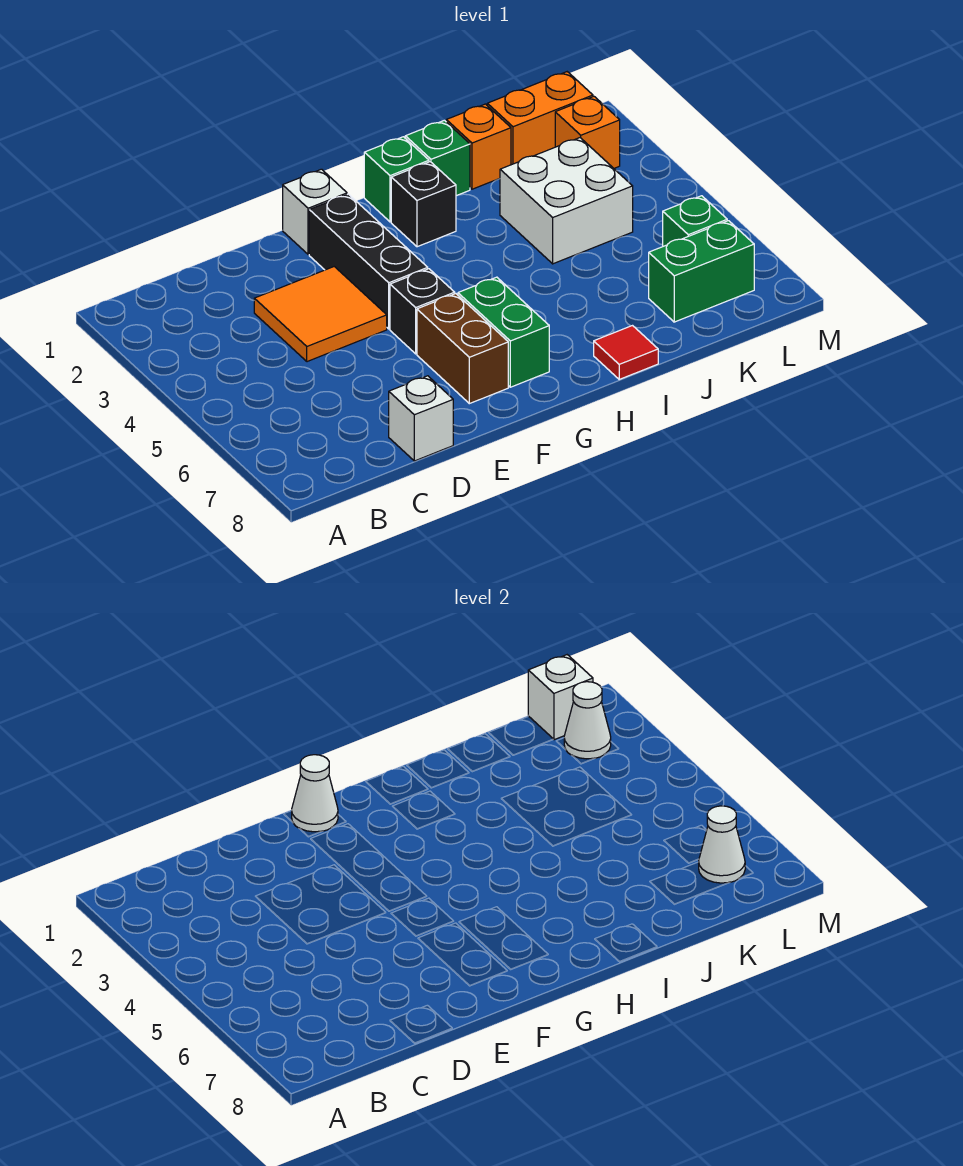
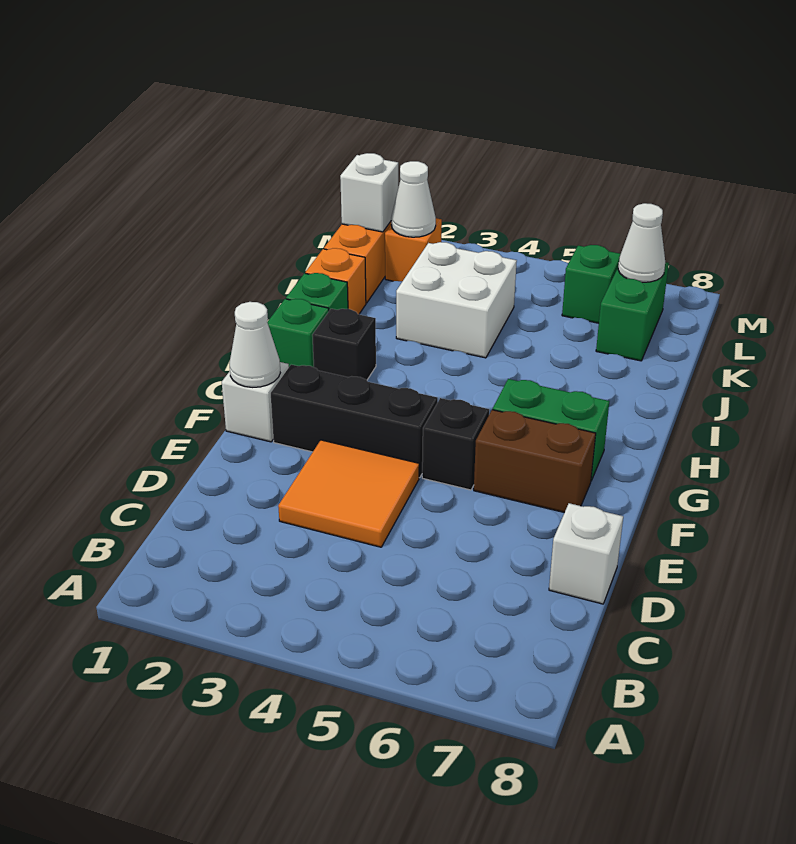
red tile I8 level 1 -> none

